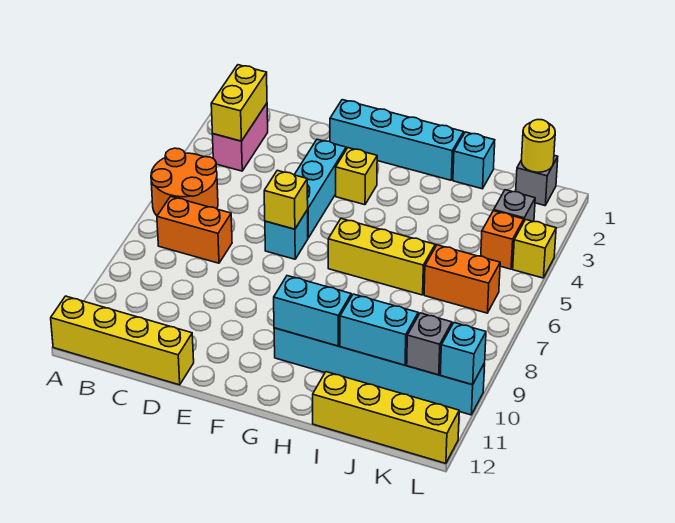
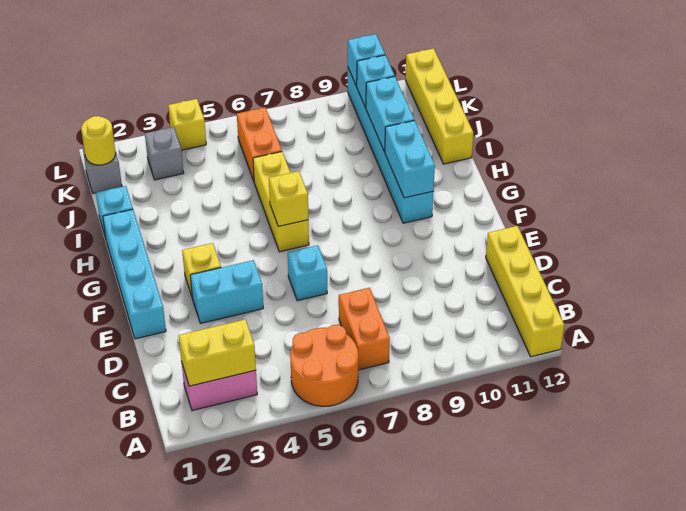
cyan brick E3:E5 level 1 -> cyan brick E3:E4 level 1
yellow brick E6 level 2 -> yellow brick G6 level 2
orange brick K4 level 1 -> none
grey brick K10 level 2 -> cyan brick K10 level 2

